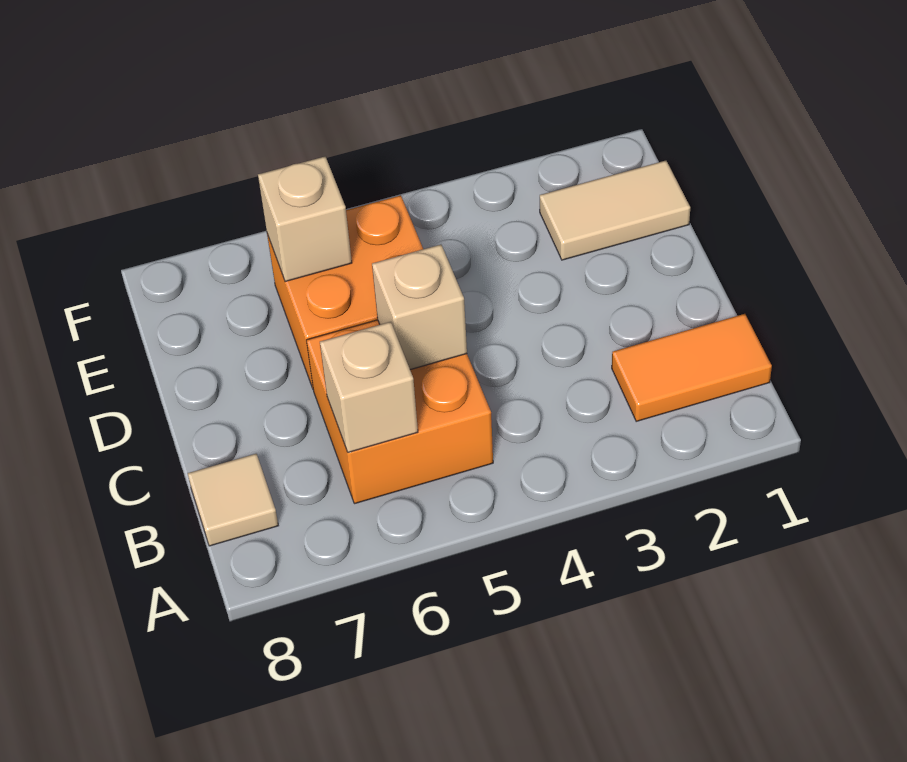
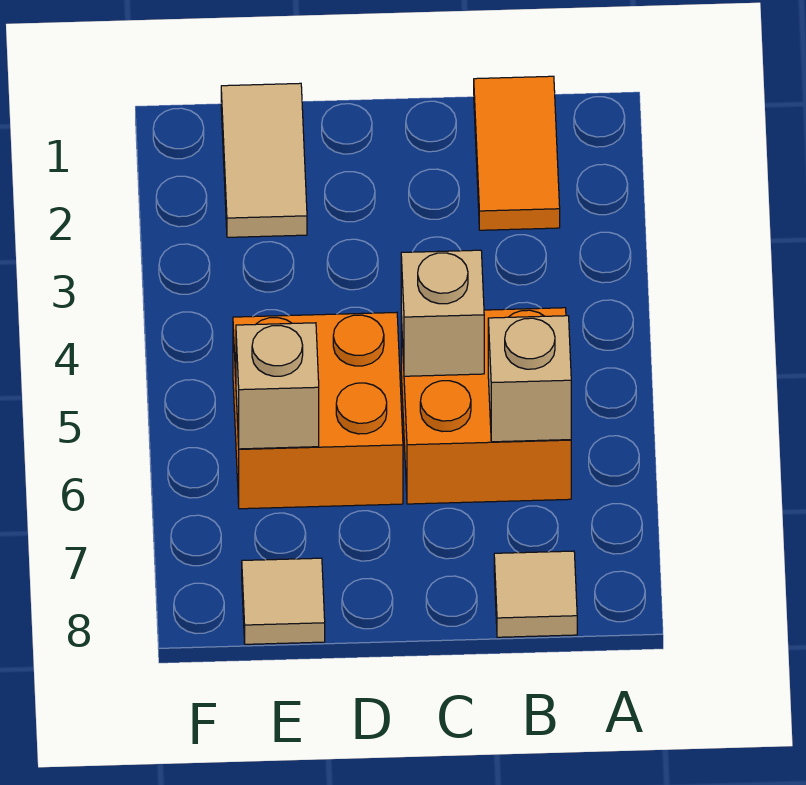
none -> tan tile E8 level 1

